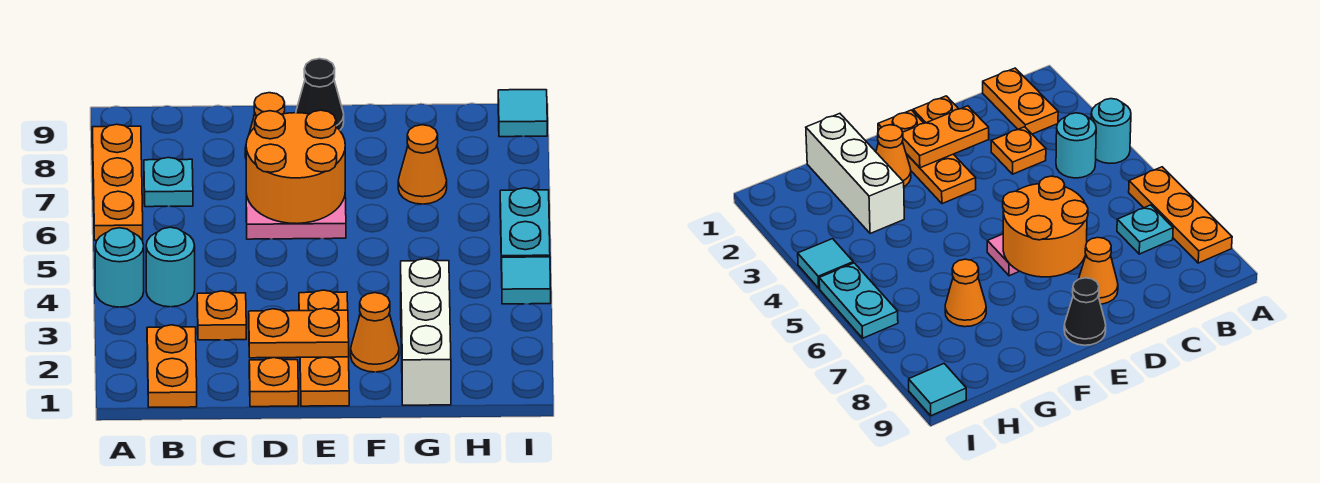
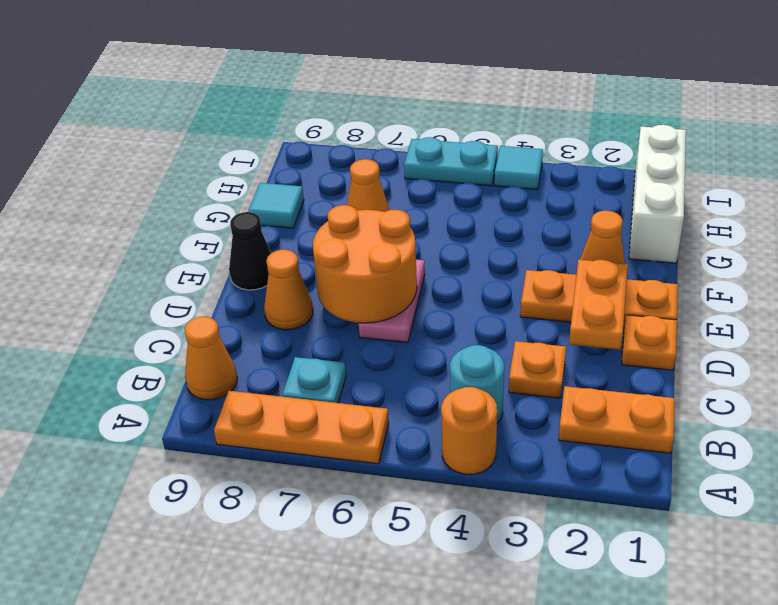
cyan round brick A4 level 1 -> orange round brick A4 level 1
none -> orange cone B9 level 1
white brick G1:G3 level 1 -> white brick G1:I1 level 1
cyan tile I9 level 1 -> cyan tile G9 level 1

